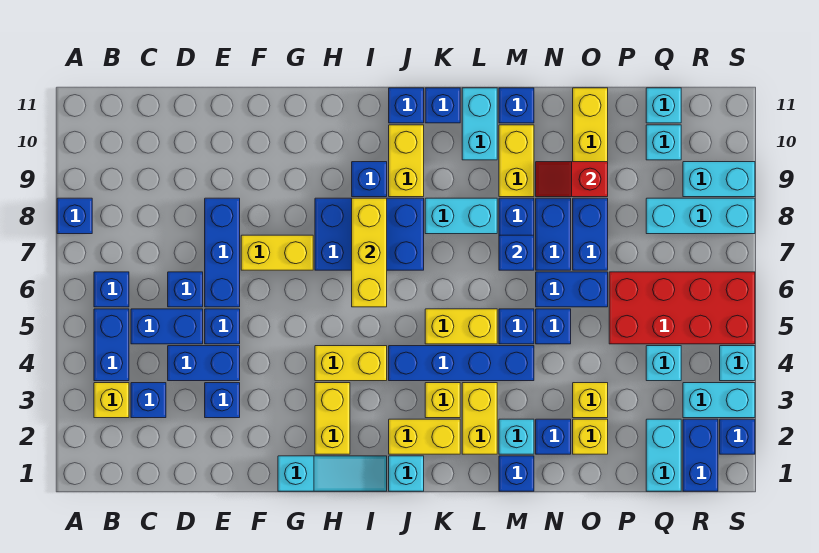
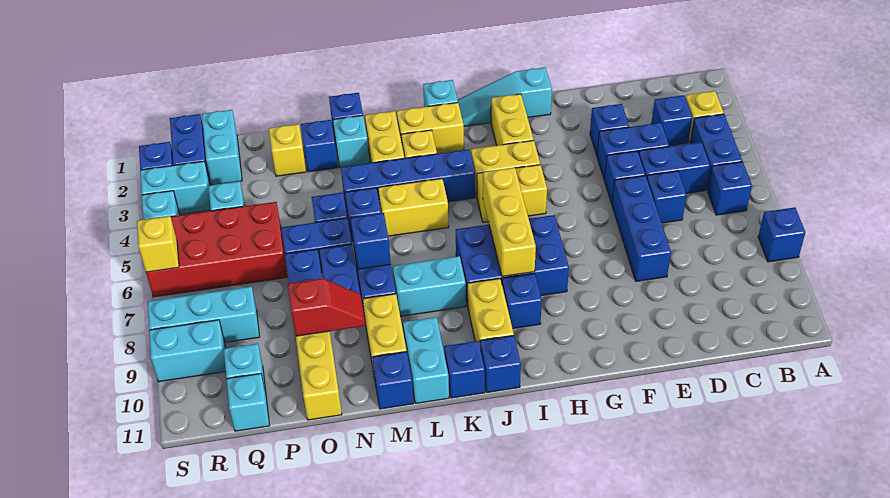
yellow brick F7:G7 level 1 -> yellow brick H5:I5 level 1
yellow brick O3 level 1 -> yellow brick S6 level 2

